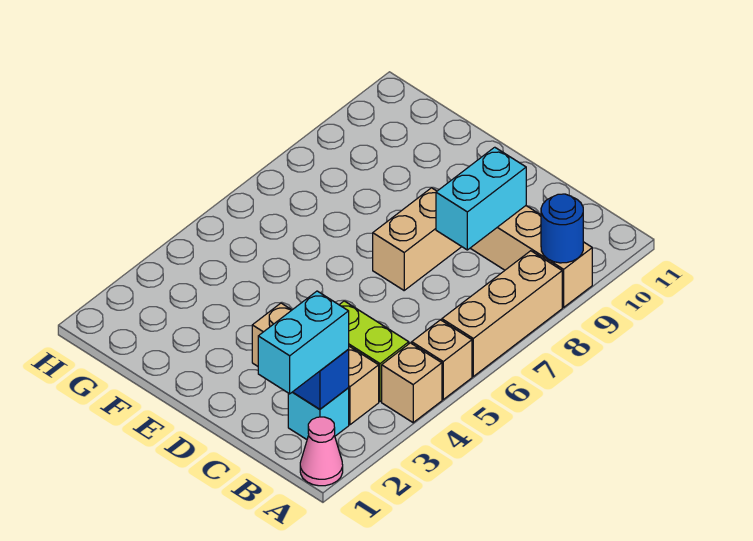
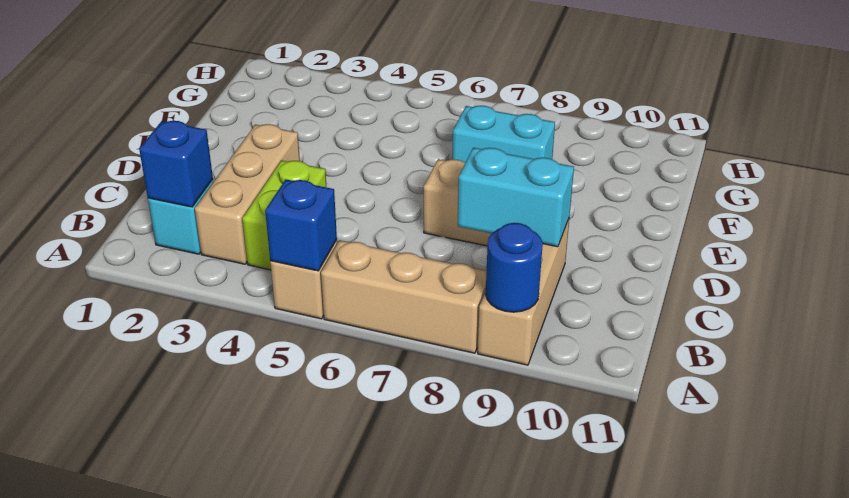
pink cone A1 level 1 -> none
tan brick A4 level 1 -> none
none -> blue brick A5 level 2
cyan brick B1:B2 level 3 -> cyan brick F7:F8 level 1

